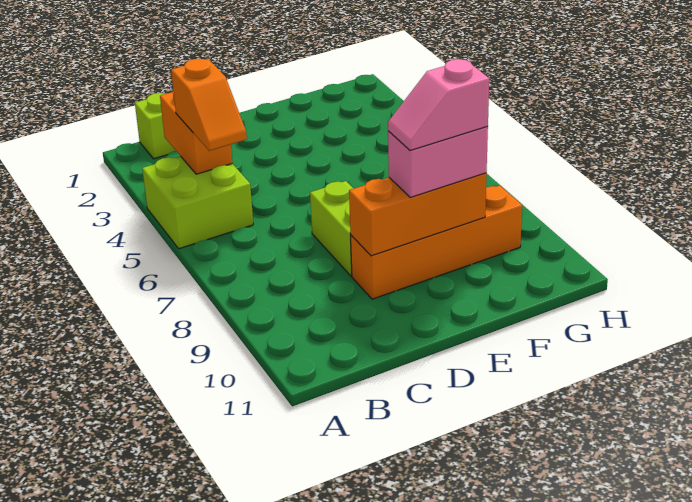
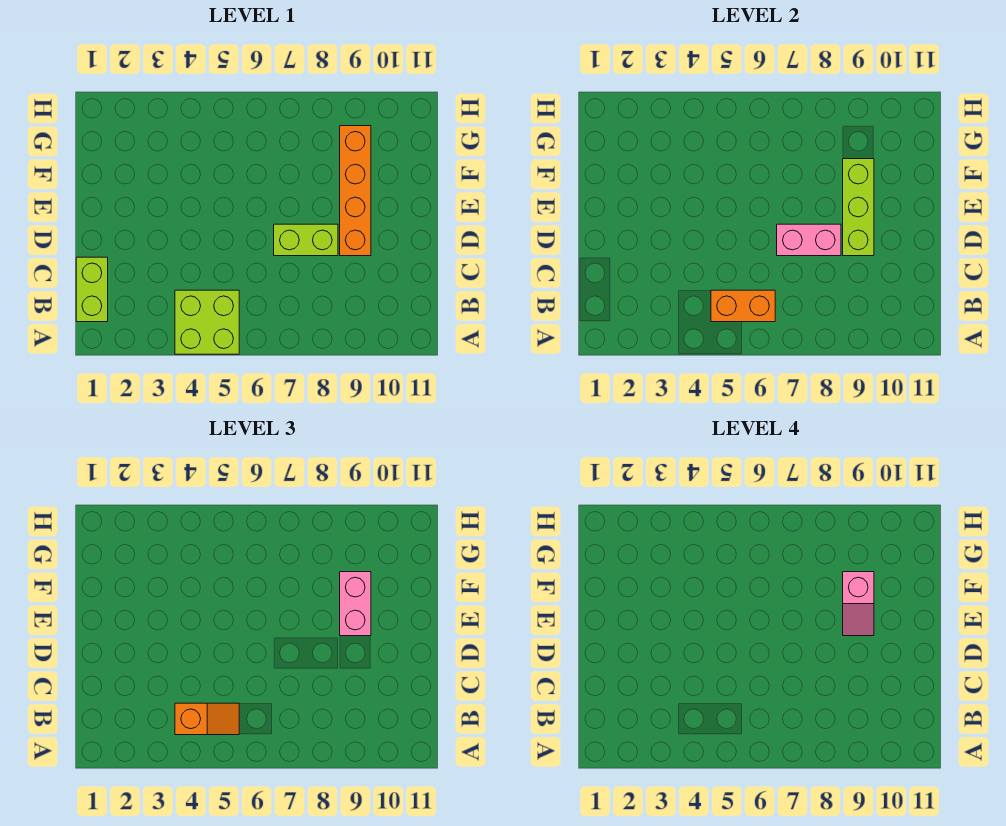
orange brick B3:B4 level 2 -> orange brick B5:B6 level 2
none -> pink brick D7:D8 level 2
orange brick D9:F9 level 2 -> lime brick D9:F9 level 2

